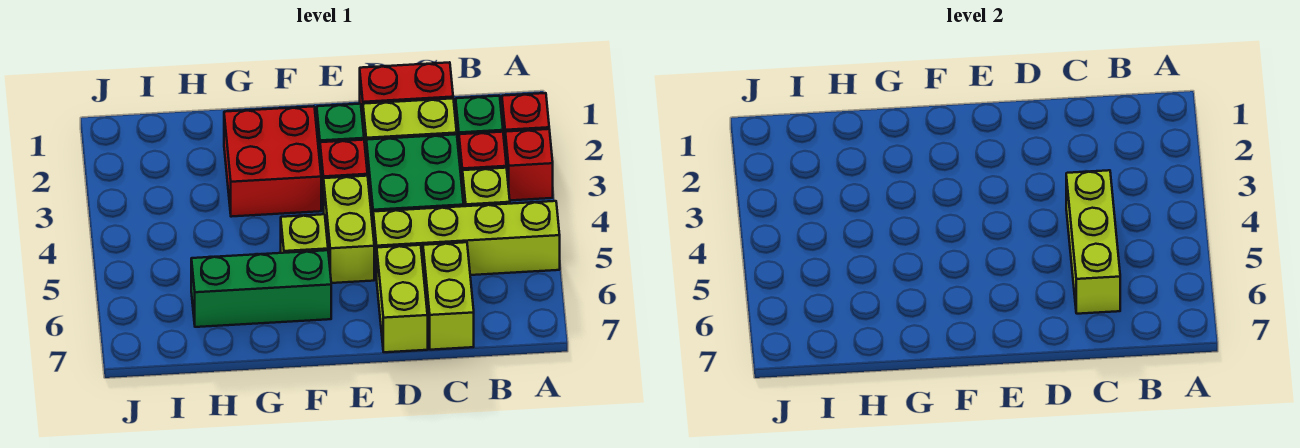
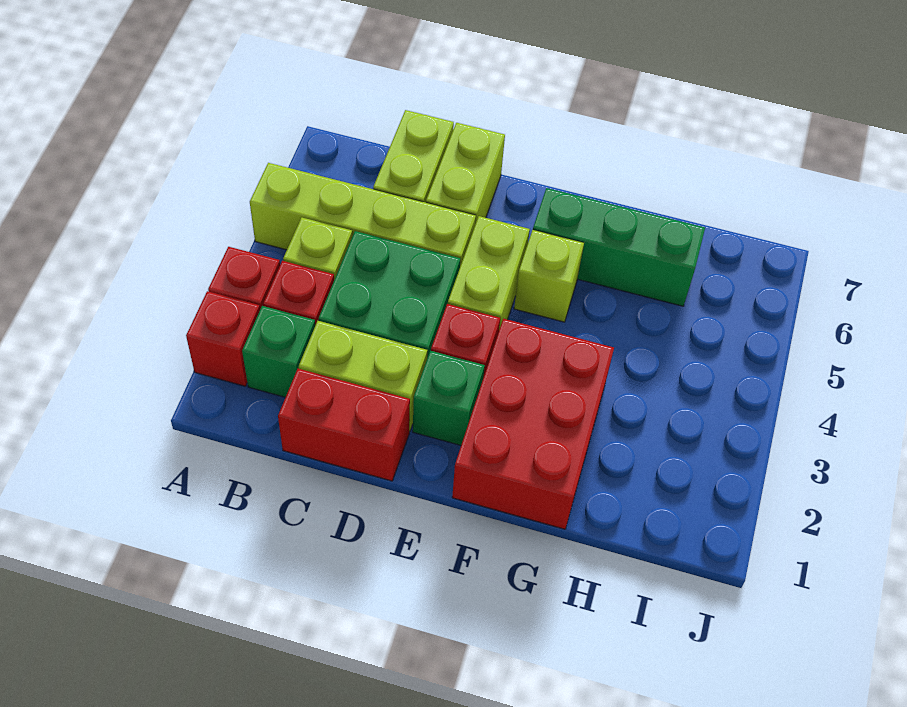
lime brick C4:C6 level 2 -> none
red brick F2:G3 level 1 -> red brick F1:G3 level 1

